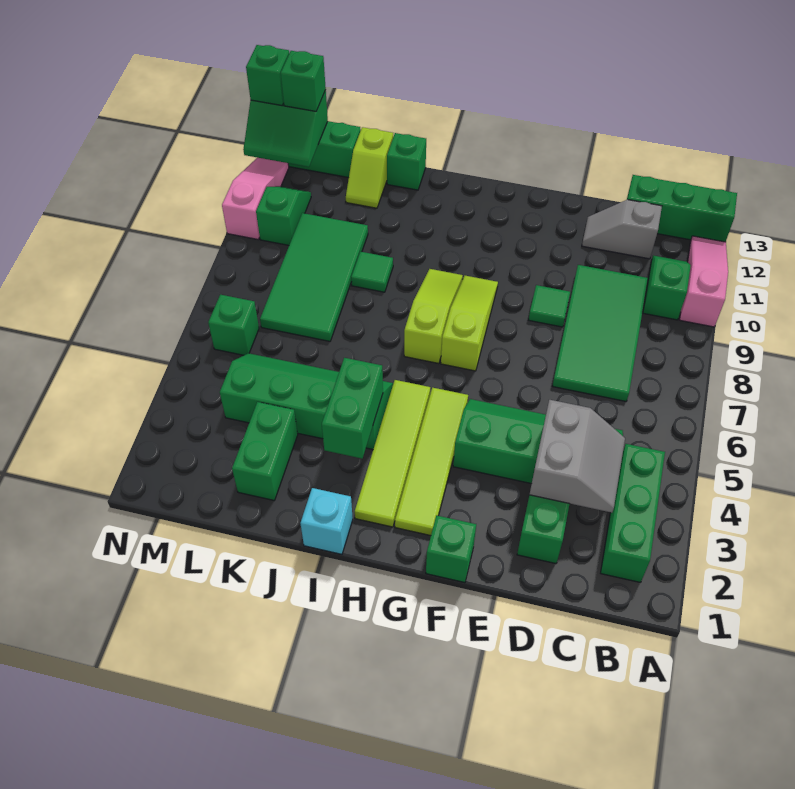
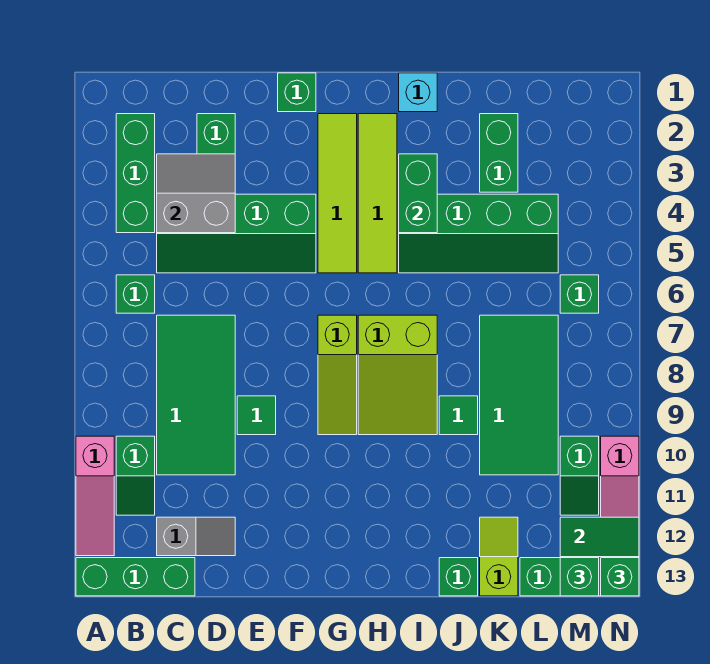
none -> green brick B6 level 1
grey slope C3:D4 level 2 top D -> grey slope C3:D4 level 2 top 4
lime slope H7:H9 level 1 top 7 -> lime slope H7:I9 level 1 top 7

